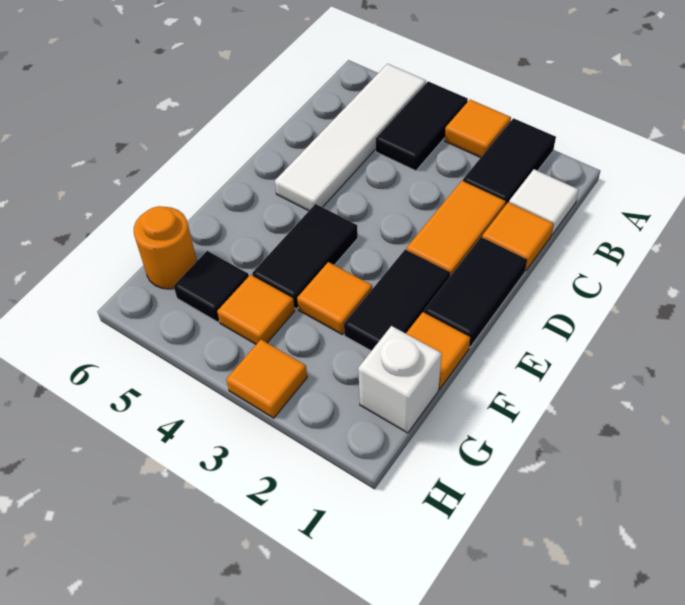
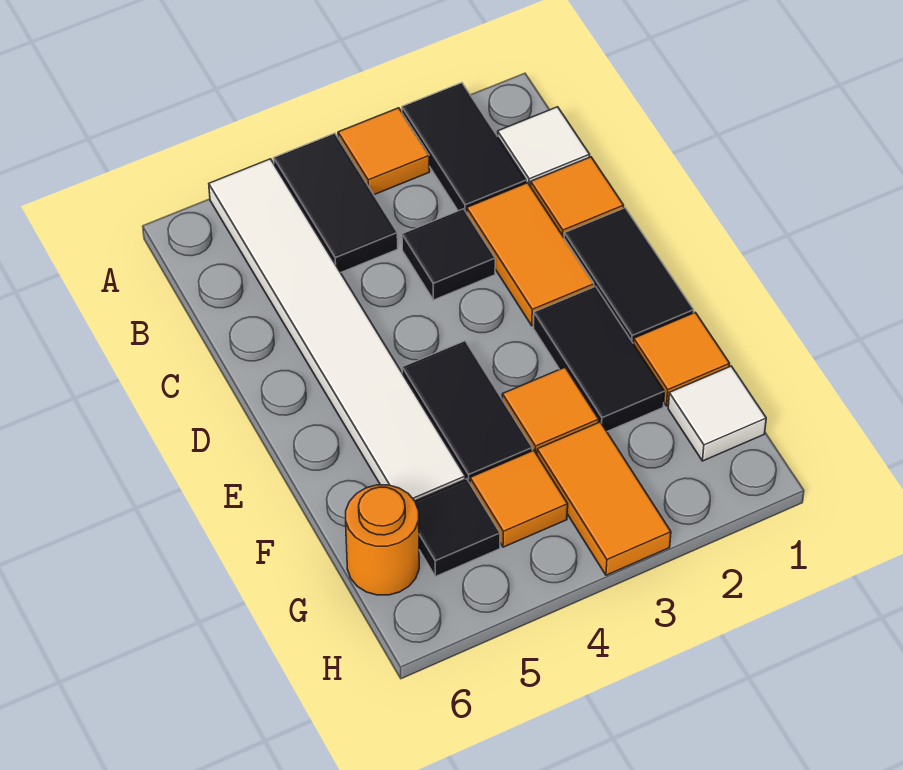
white tile A5:D5 level 1 -> white tile A5:F5 level 1
none -> black tile C3 level 1
white brick G1 level 1 -> white tile G1 level 1
orange tile H3 level 1 -> orange tile G3:H3 level 1

